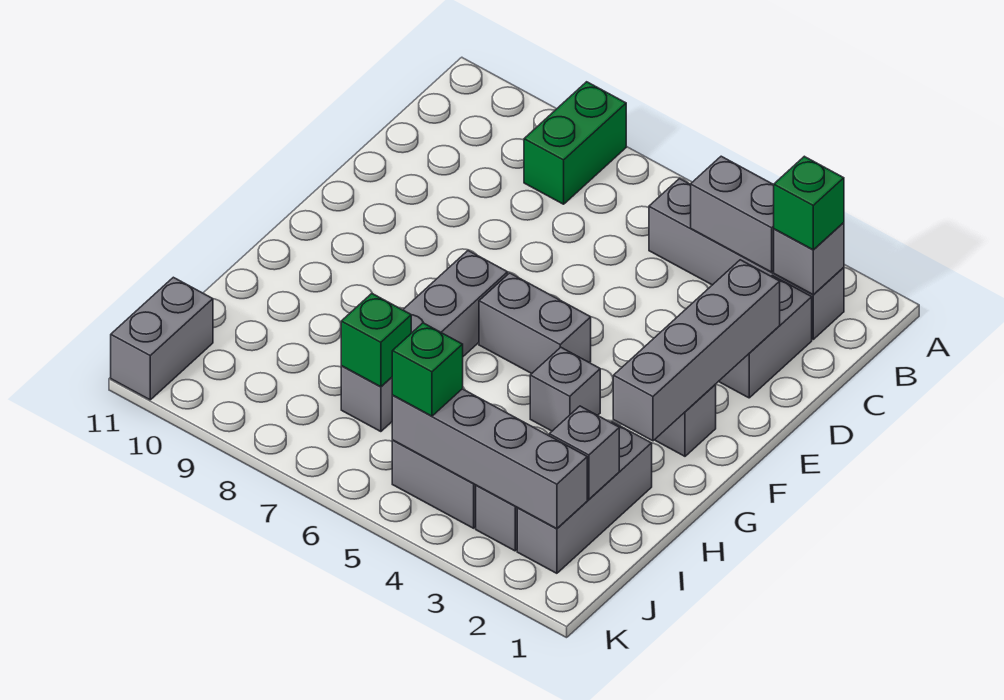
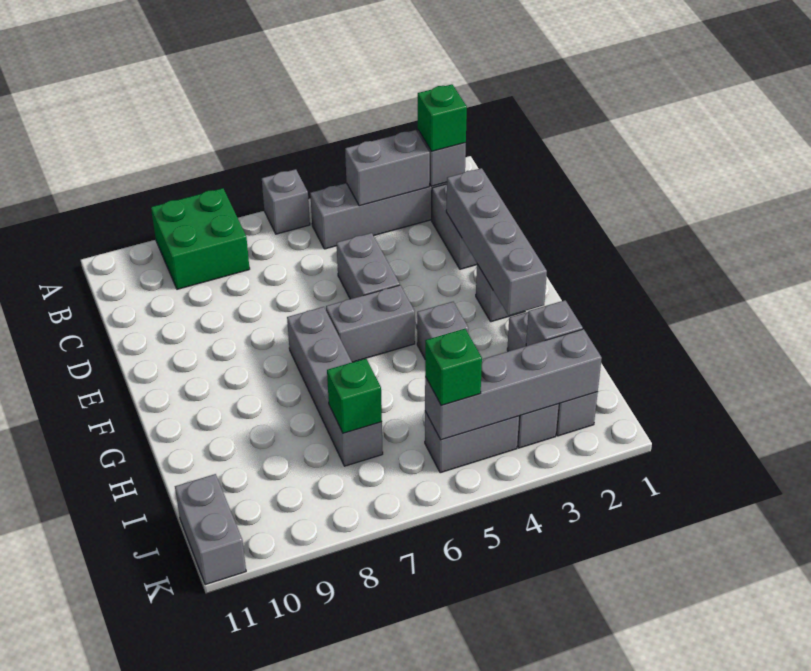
none -> grey brick A6 level 1
green brick A8:B8 level 1 -> green brick A8:B9 level 1
none -> grey brick D5:E5 level 1

